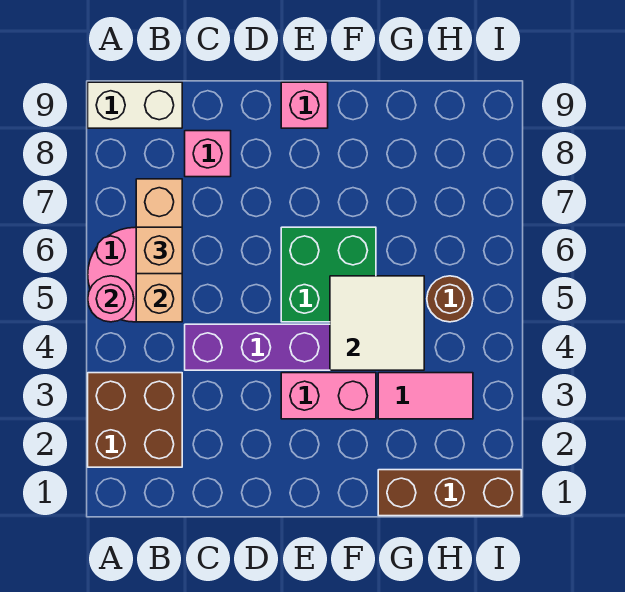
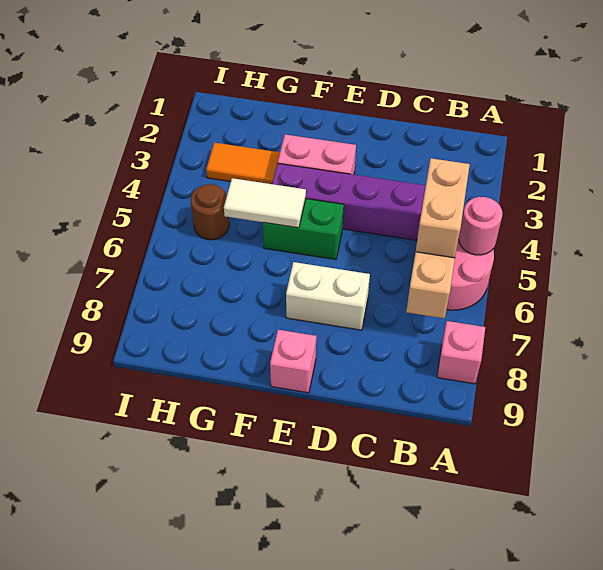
brown brick A2:B3 level 1 -> none
white brick A9:B9 level 1 -> white brick D7:E7 level 1
tan brick B6 level 3 -> tan brick B5:B6 level 3
pink brick C8 level 1 -> pink brick A8 level 1
green brick E5:F6 level 1 -> green brick E5:F5 level 1
white tile F4:G5 level 2 -> white tile F5:G5 level 2
brown brick G1:I1 level 1 -> none
pink tile G3:H3 level 1 -> orange tile G3:H3 level 1

